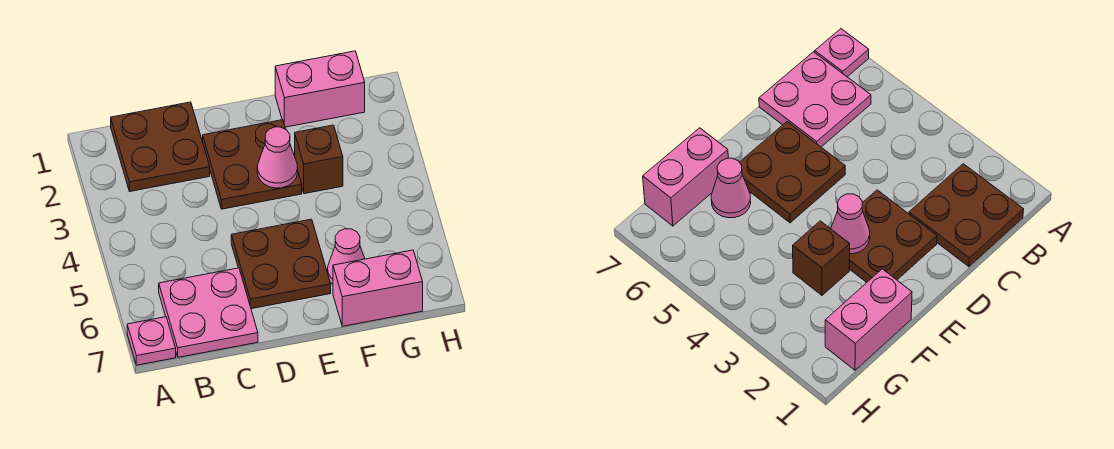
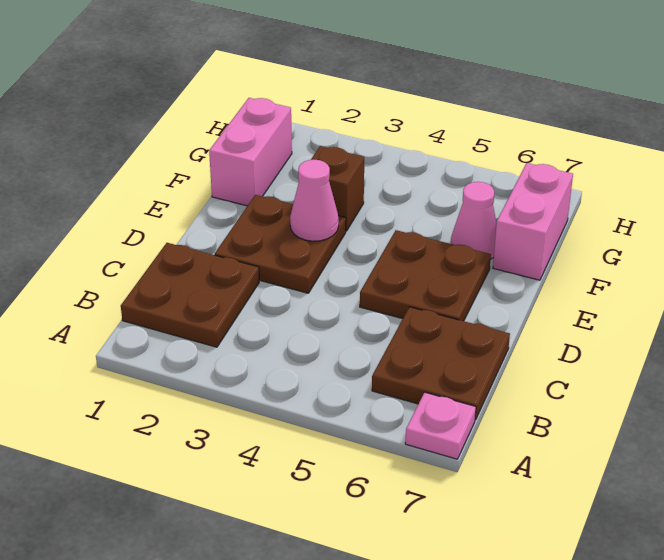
pink plate B6:C7 level 1 -> brown plate B6:C7 level 1

